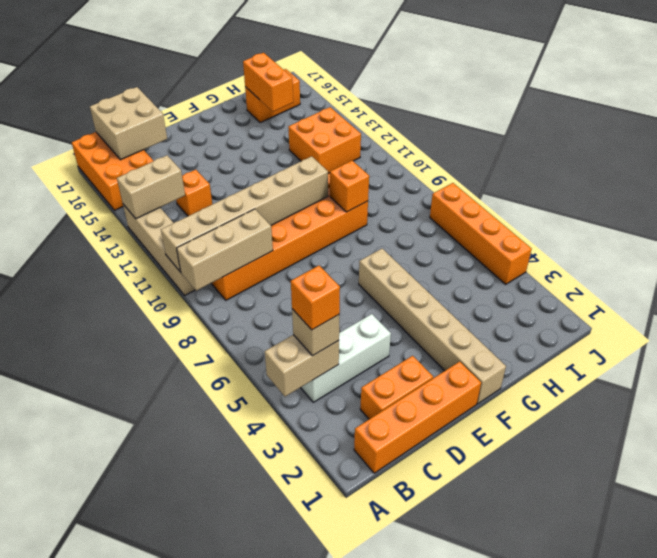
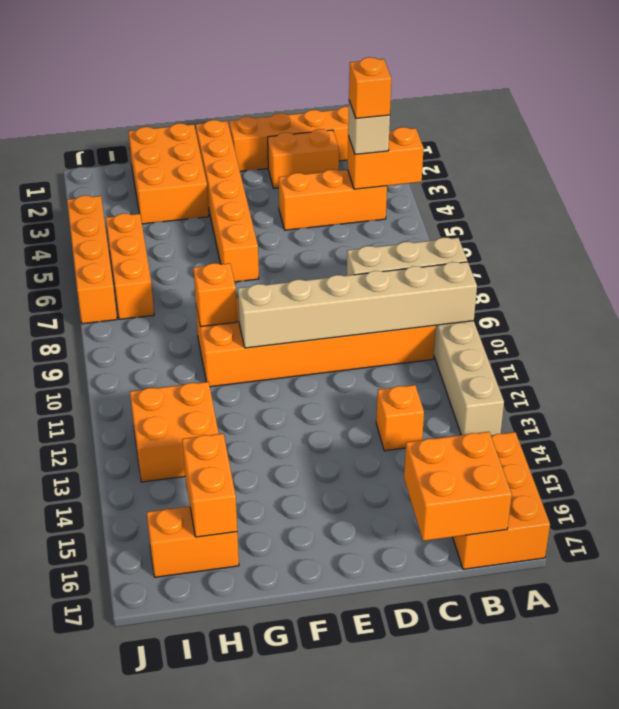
tan brick A4:B4 level 2 -> orange brick A4:B4 level 2
tan brick A13:B13 level 2 -> none
white brick B4:D4 level 1 -> orange brick B4:D4 level 1
tan brick B16:C17 level 2 -> orange brick B16:C17 level 2
tan brick F1:F6 level 1 -> orange brick F1:F6 level 1
none -> orange brick G1:H3 level 1
none -> orange brick I5:I7 level 1

